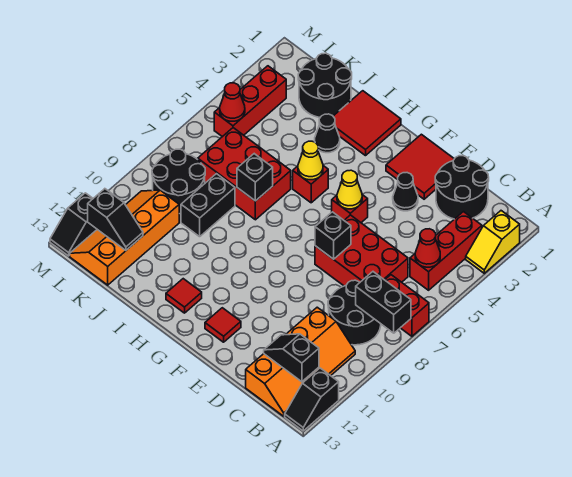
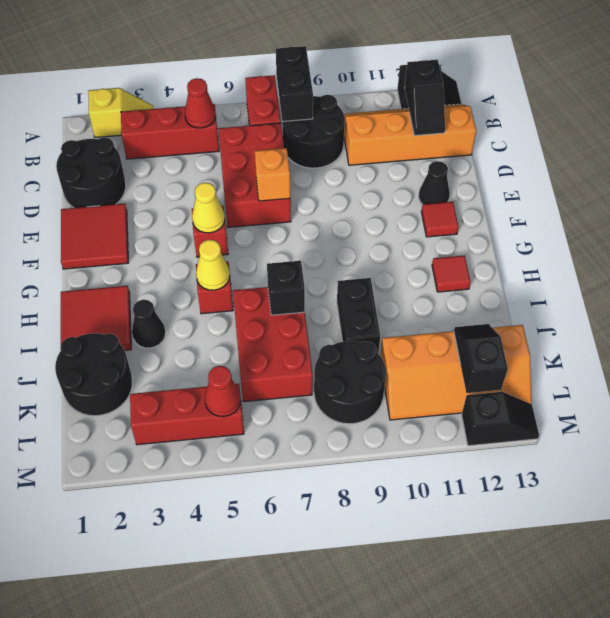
black cone E3 level 1 -> black cone E12 level 1
black brick E7 level 2 -> orange brick E7 level 2
black brick J8:J9 level 1 -> black brick I9:J9 level 1

